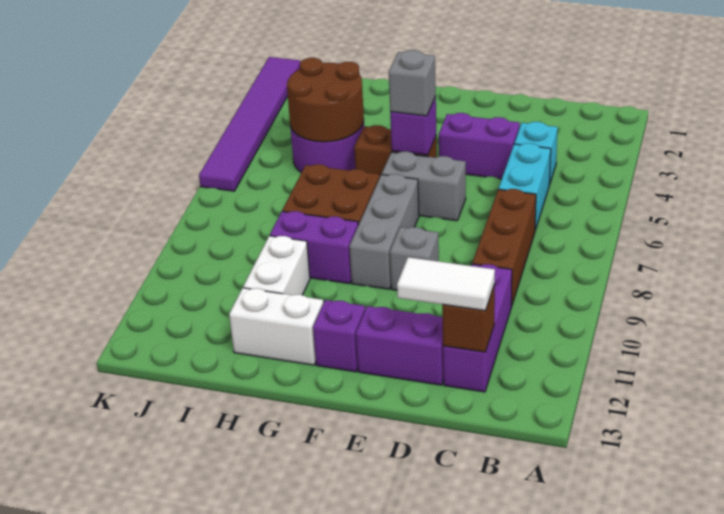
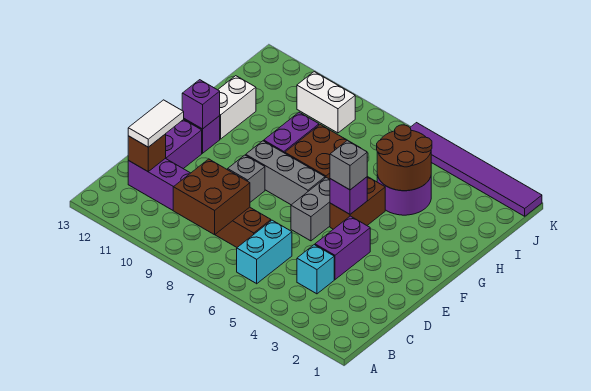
none -> brown brick B8:C9 level 2
cyan brick C5:C6 level 1 -> cyan brick B6:C6 level 1
none -> purple brick F12 level 2
white brick H10:H11 level 1 -> white brick J9:J10 level 1

